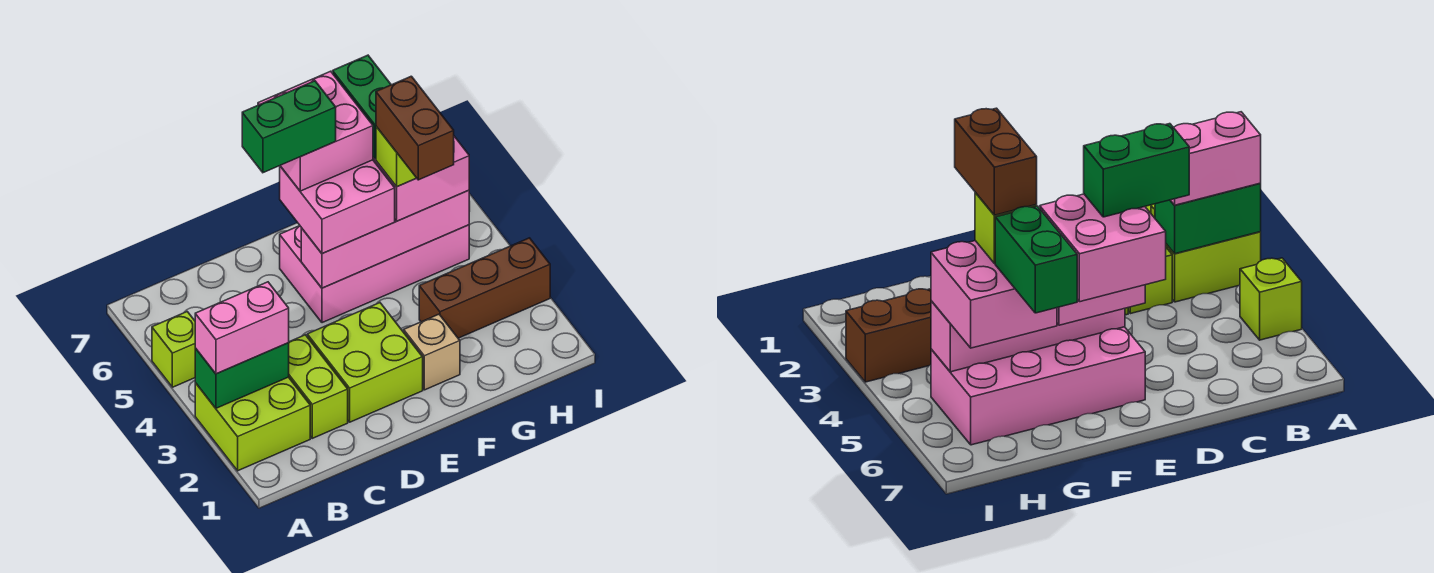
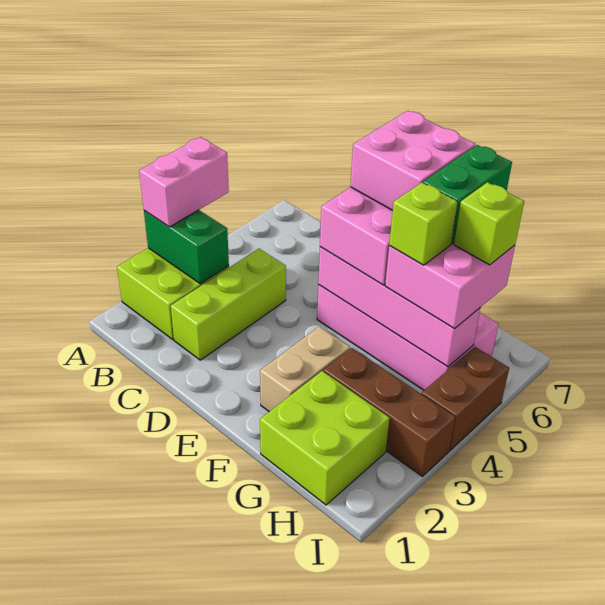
pink brick A3:B3 level 3 -> pink brick A3:A4 level 3
lime brick A5 level 1 -> lime brick H6 level 4
lime brick C2:C3 level 1 -> lime brick C2:C4 level 1
lime brick D2:E3 level 1 -> lime brick G1:H2 level 1
green brick D6:E6 level 5 -> none
tan brick F2 level 1 -> tan brick F2:F3 level 1
brown brick G4:G5 level 5 -> brown brick I4:I5 level 1

